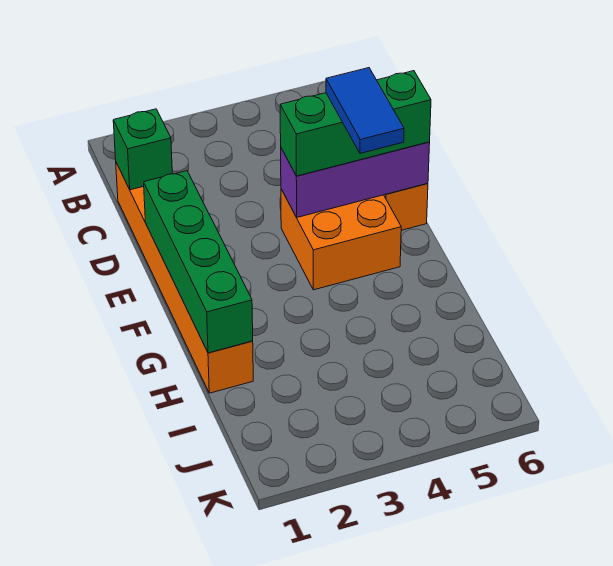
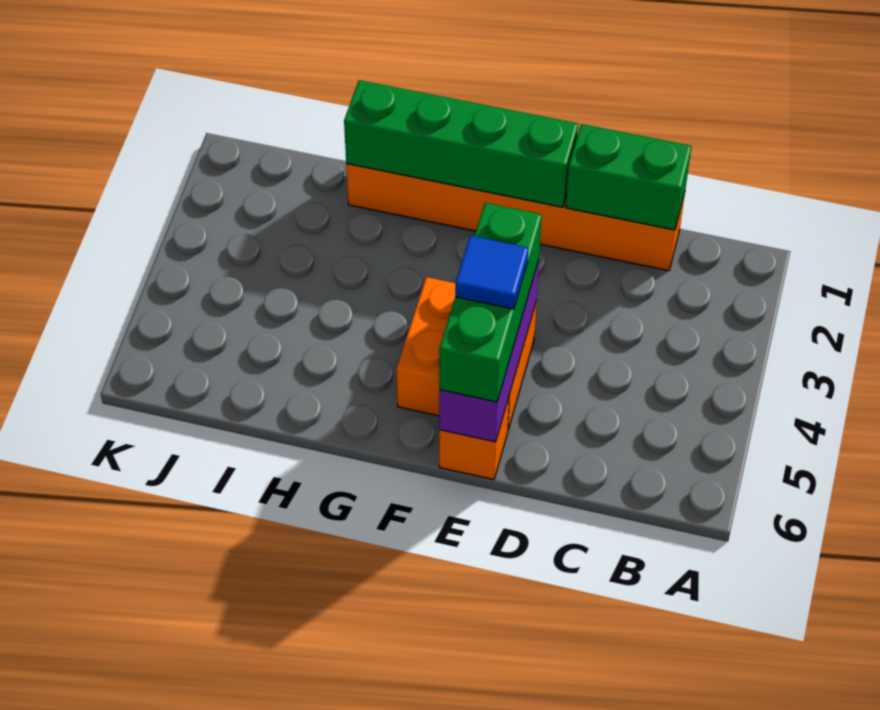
green brick C1 level 2 -> green brick C1:D1 level 2
blue tile E5:F5 level 4 -> blue tile E5 level 4

